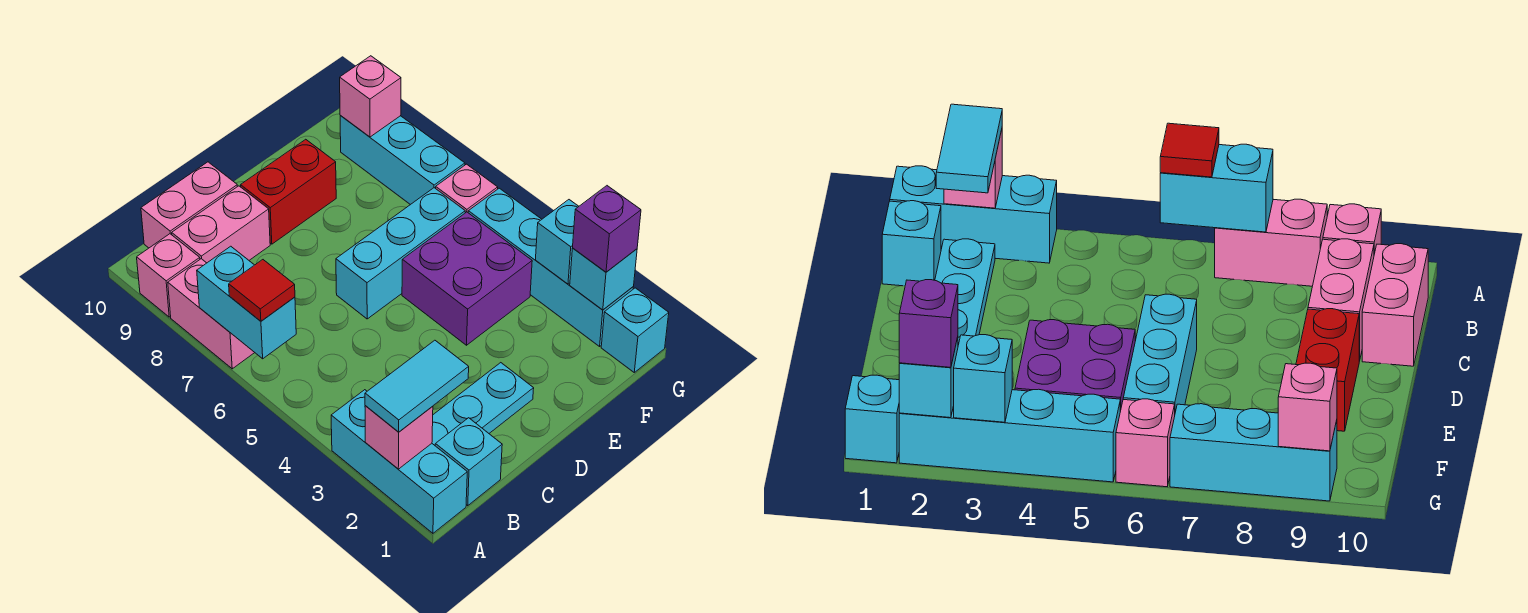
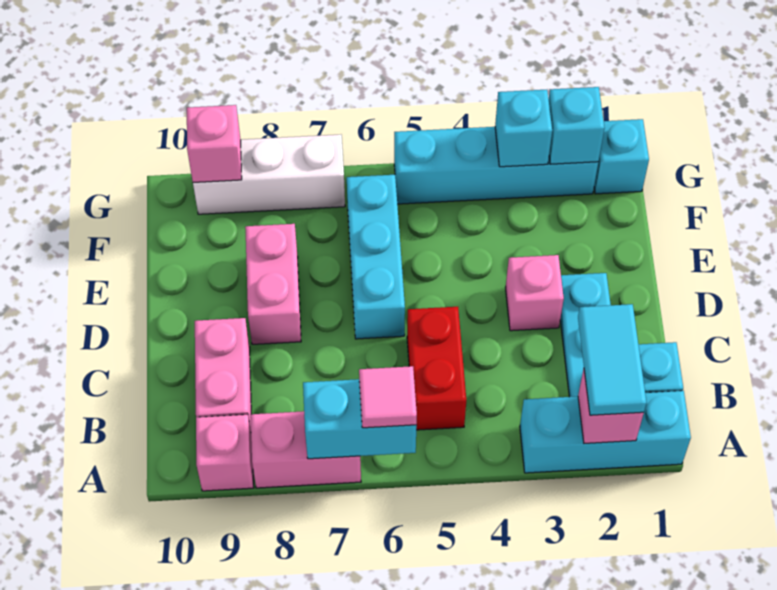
red tile A6 level 3 -> pink tile A6 level 3
pink brick B10:C10 level 1 -> pink brick D8:E8 level 1
red brick D9:E9 level 1 -> red brick B5:C5 level 1
purple brick E4:F5 level 1 -> none
purple brick G2 level 3 -> none
pink brick G6 level 1 -> pink brick D3 level 1
cyan brick G7:G9 level 1 -> white brick G7:G9 level 1

